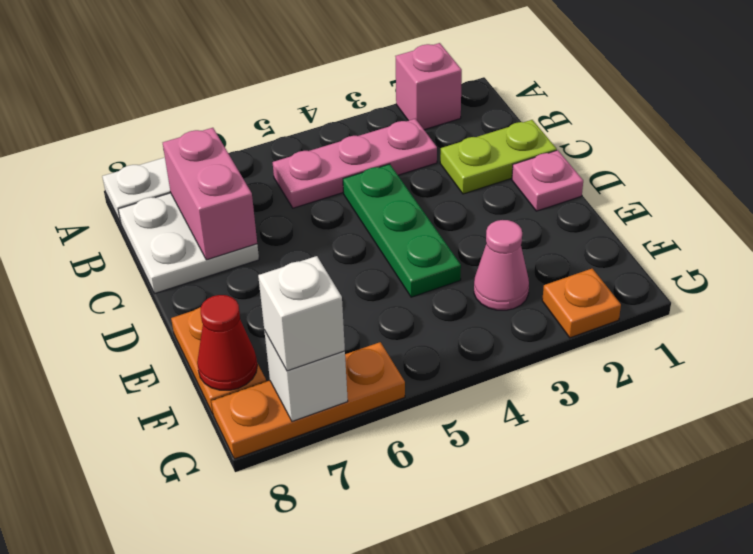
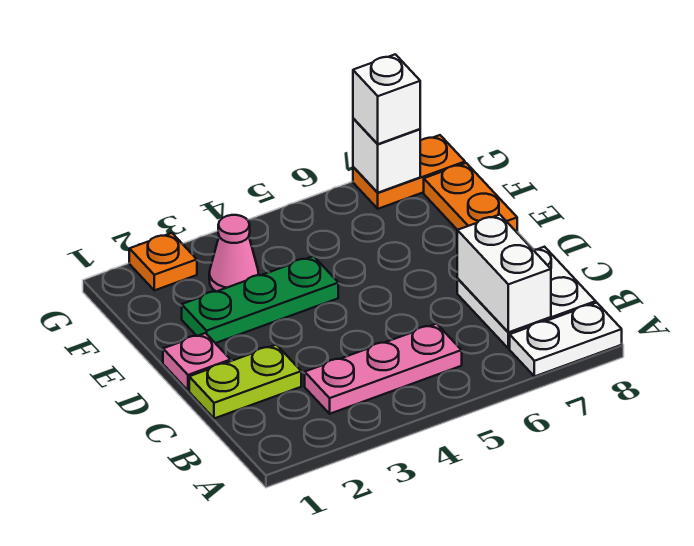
pink brick A2 level 1 -> none
pink brick B7:C7 level 2 -> white brick B7:C7 level 2
green plate C4:E4 level 1 -> green plate E2:E4 level 1
red cone F8 level 2 -> none
orange plate G6:G8 level 1 -> orange plate G7:G8 level 1

